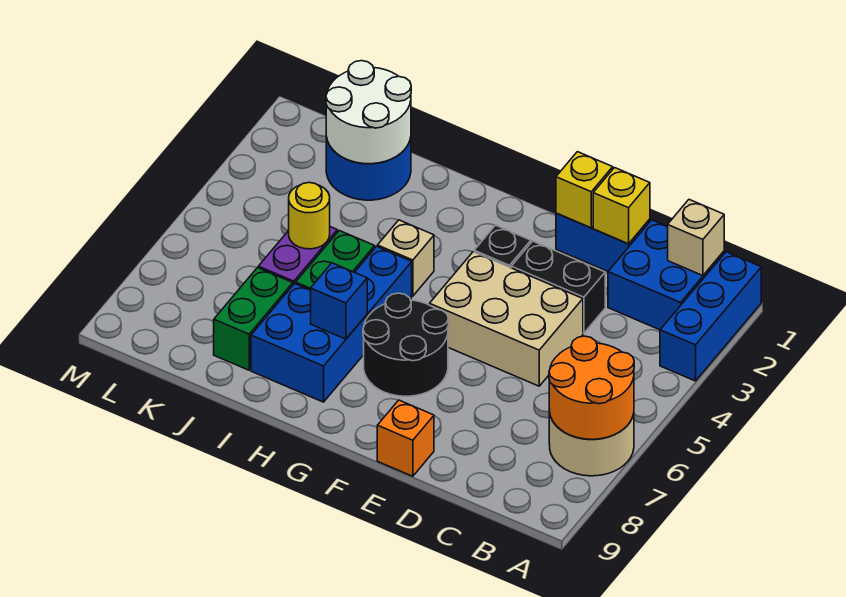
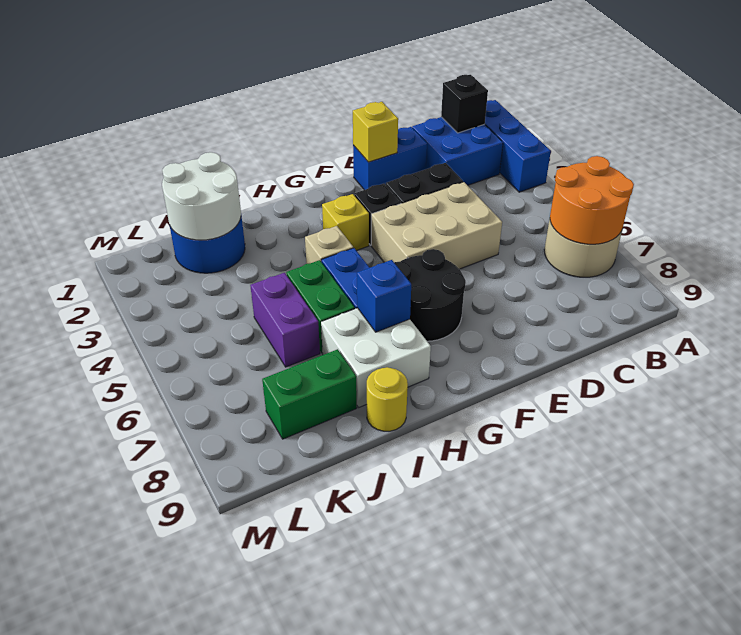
tan brick B1 level 2 -> black brick B1 level 2
yellow brick D1 level 2 -> yellow brick G3 level 1
orange brick E9 level 1 -> none
blue brick H7:I8 level 1 -> white brick H7:I8 level 1
yellow round brick J5 level 2 -> yellow round brick I9 level 1
green brick J7:J8 level 1 -> green brick J8:K8 level 1

